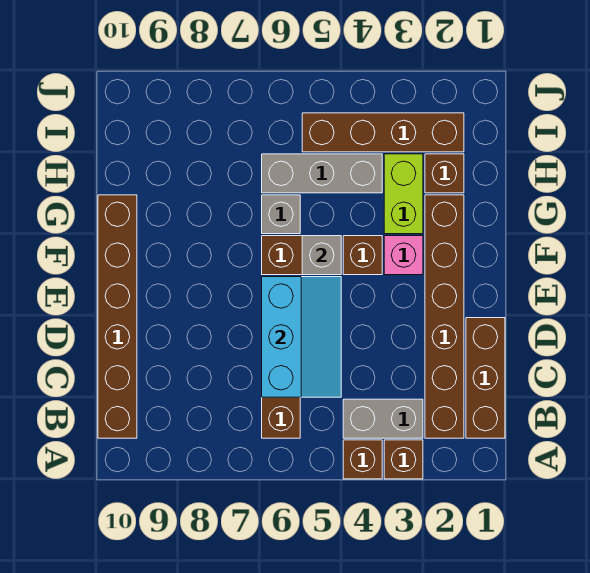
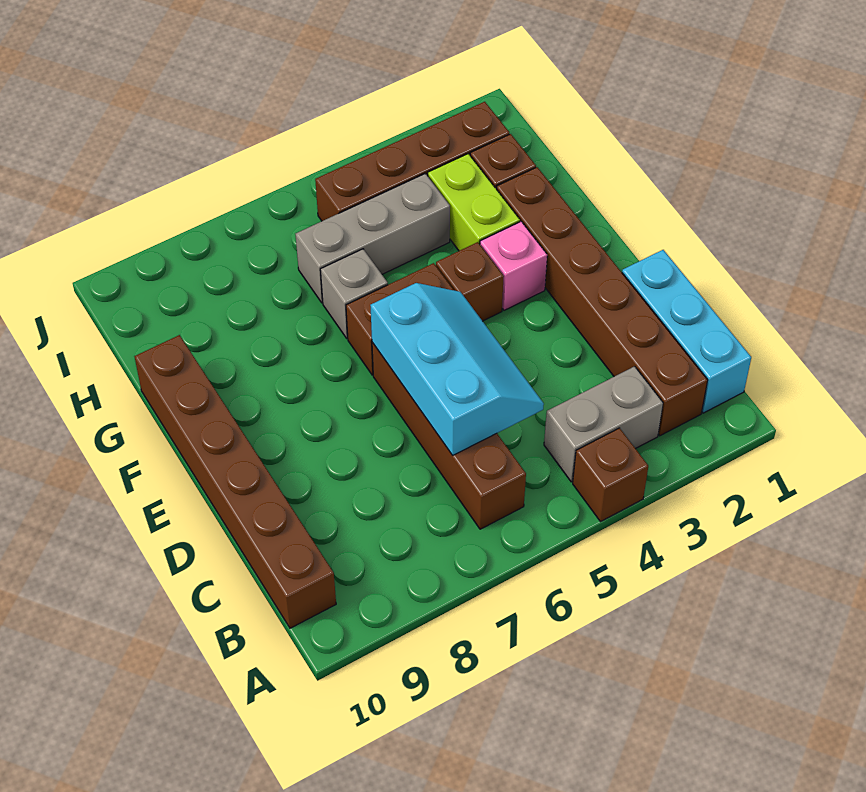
brown brick A3 level 1 -> none
brown brick B1:D1 level 1 -> cyan brick B1:D1 level 1
grey brick F5 level 2 -> none

